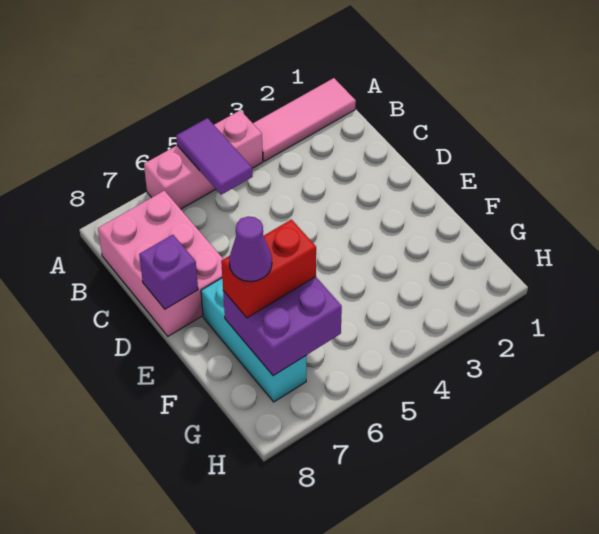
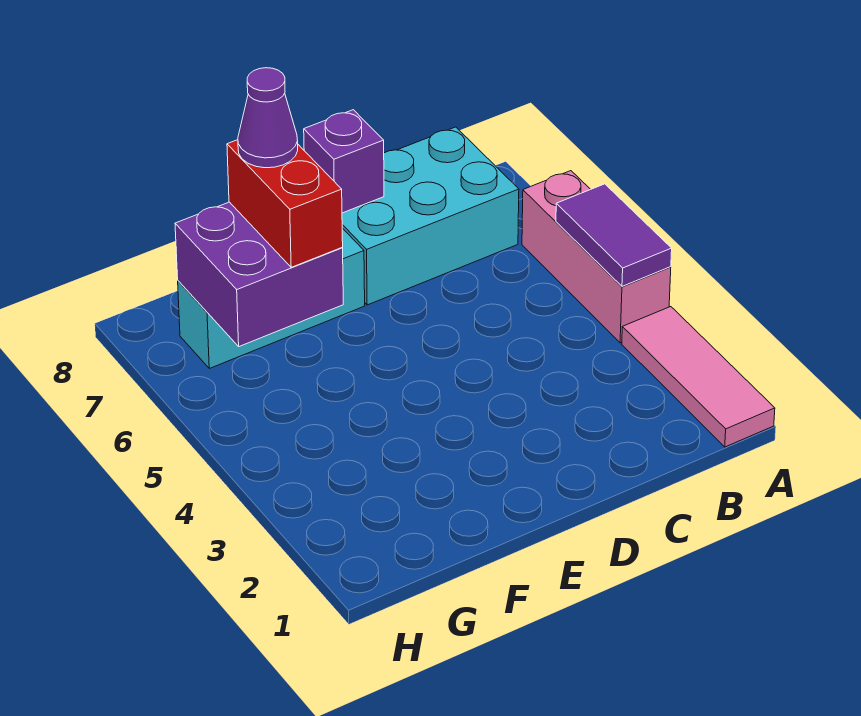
purple tile A5:B5 level 2 -> purple tile A4:A5 level 2
pink brick B7:D8 level 1 -> cyan brick B7:D8 level 1

